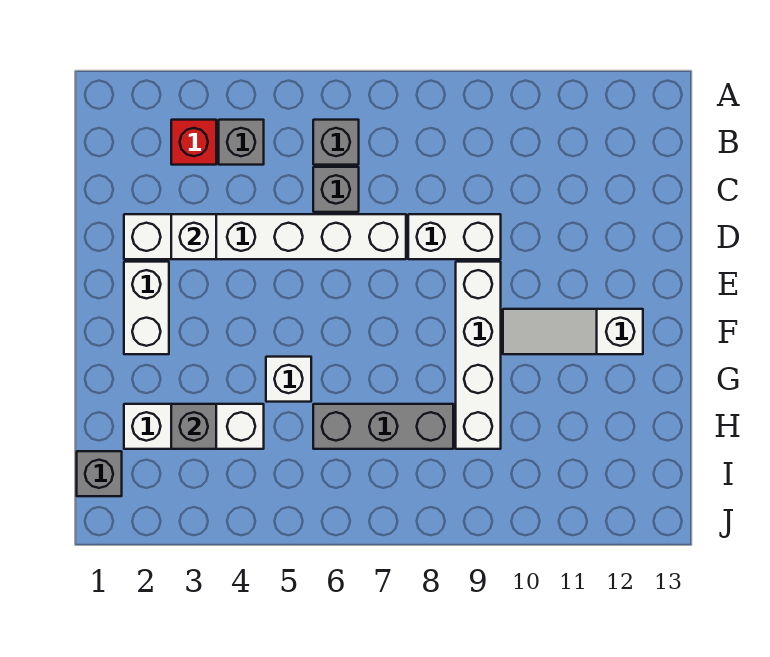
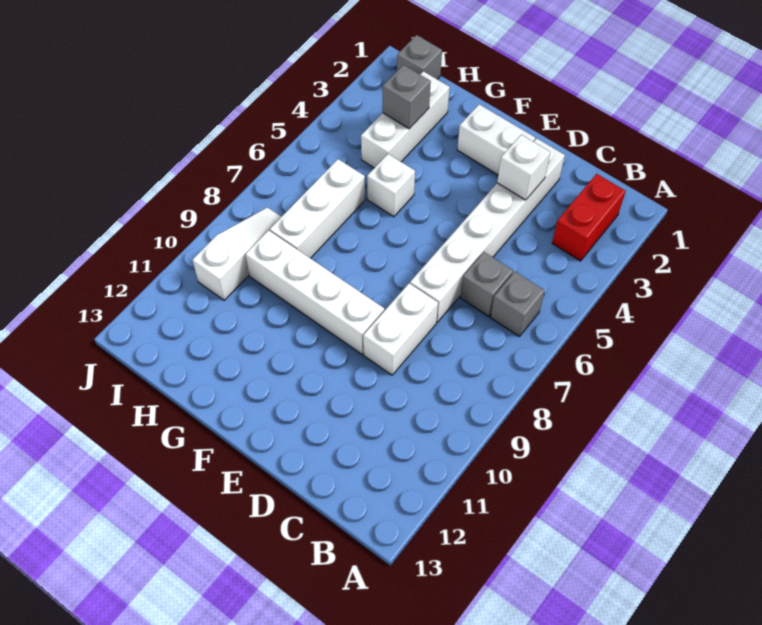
red brick B3 level 1 -> red brick B2:B3 level 1
grey brick B4 level 1 -> none
white slope F10:F12 level 1 top 12 -> white slope I8:I10 level 1 top 10
grey brick H6:H8 level 1 -> white brick H6:H8 level 1

